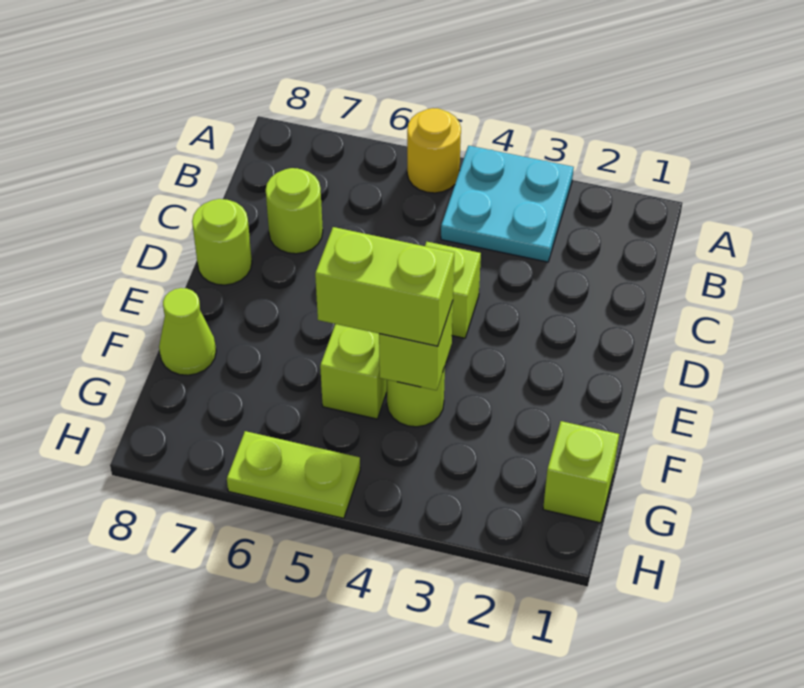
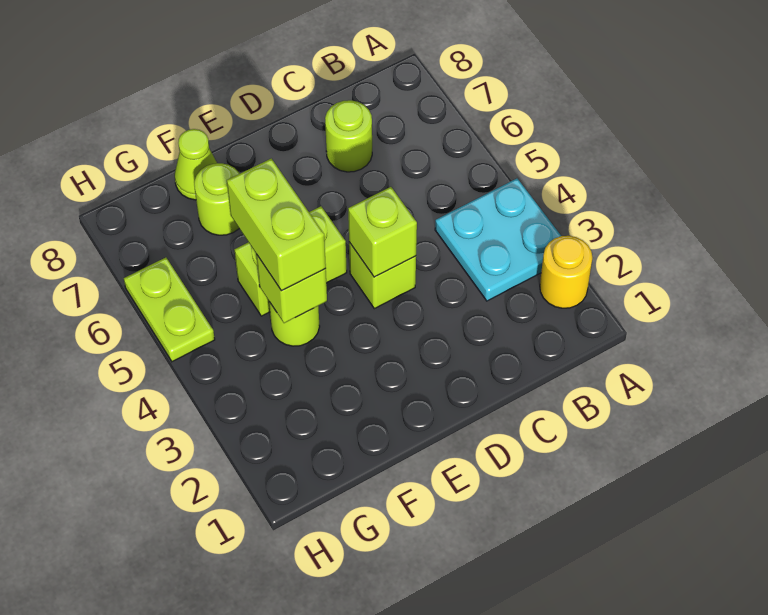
yellow round brick A5 level 1 -> yellow round brick A2 level 1
lime round brick D8 level 1 -> lime round brick F7 level 1
lime brick G1 level 1 -> lime brick D4 level 2

